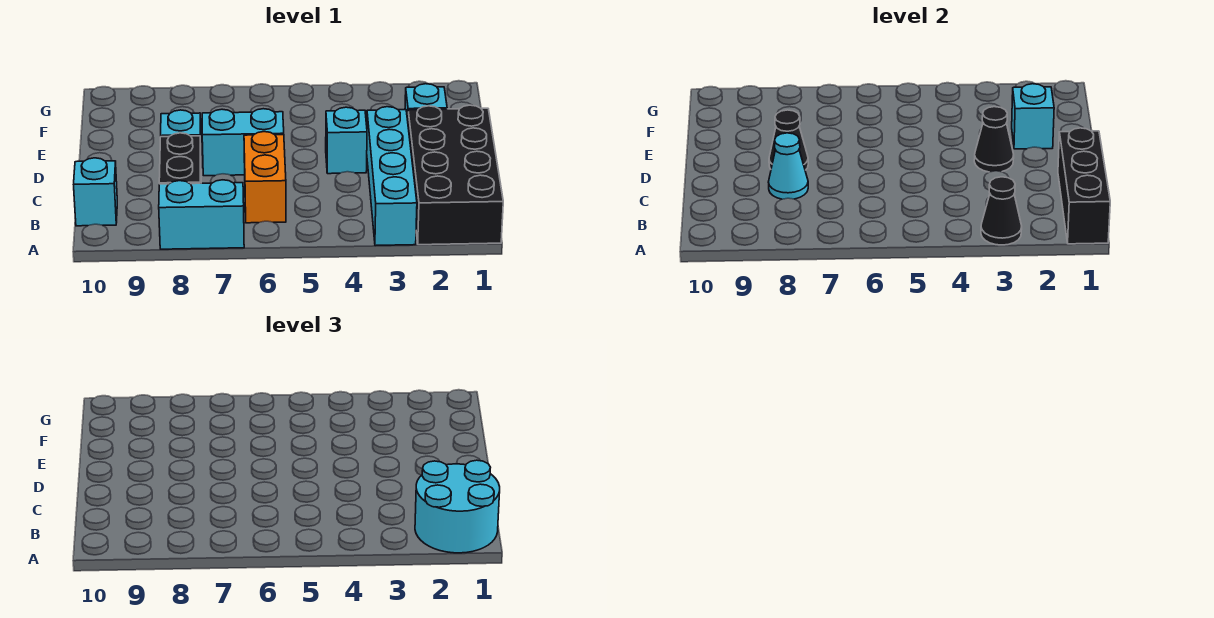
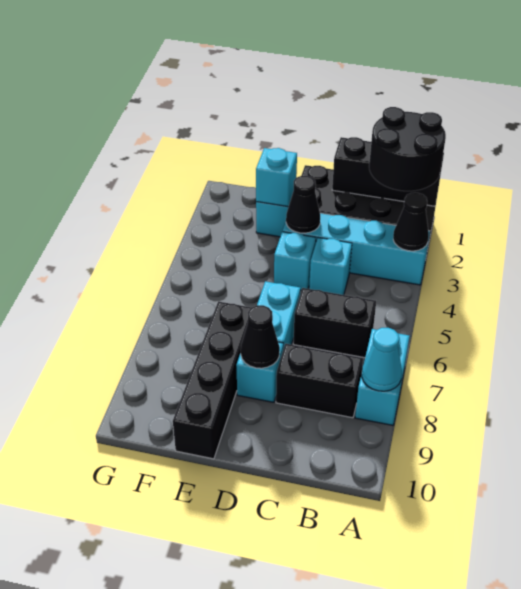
cyan round brick A1:B2 level 3 -> black round brick A1:B2 level 3
orange brick B6:C6 level 1 -> black brick B6:C6 level 1
cyan brick B10 level 1 -> cyan brick C4 level 1
cyan cone C8 level 2 -> cyan cone A8 level 2
none -> black brick E7:E10 level 1

